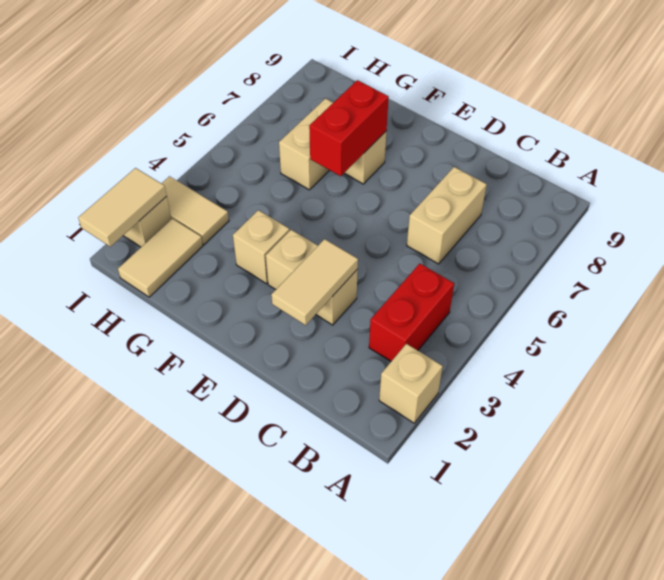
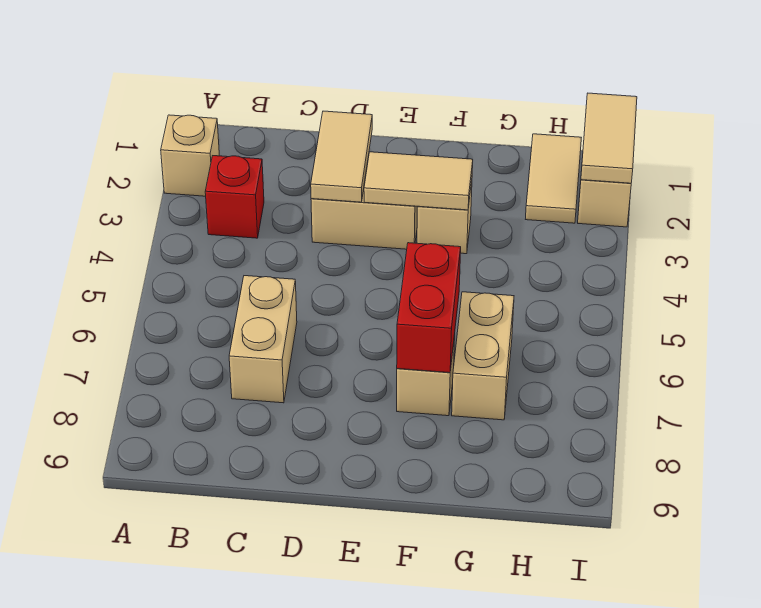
red brick B3:B4 level 1 -> red brick B3 level 1
tan tile H3:I3 level 1 -> tan tile E3:F3 level 2

